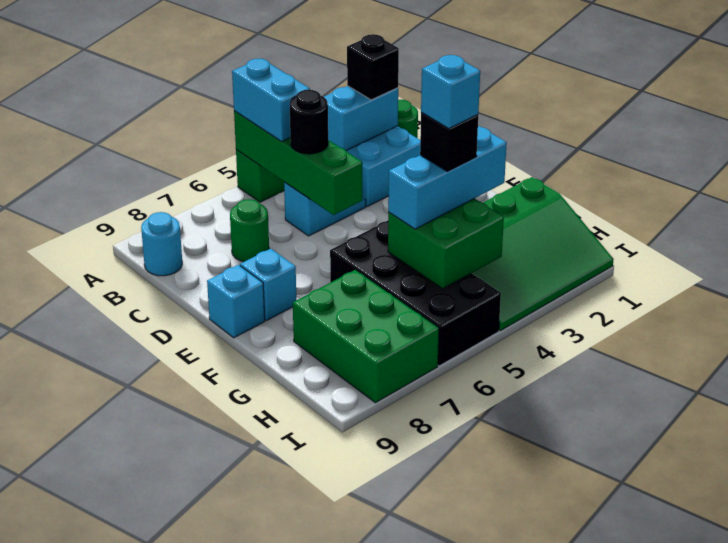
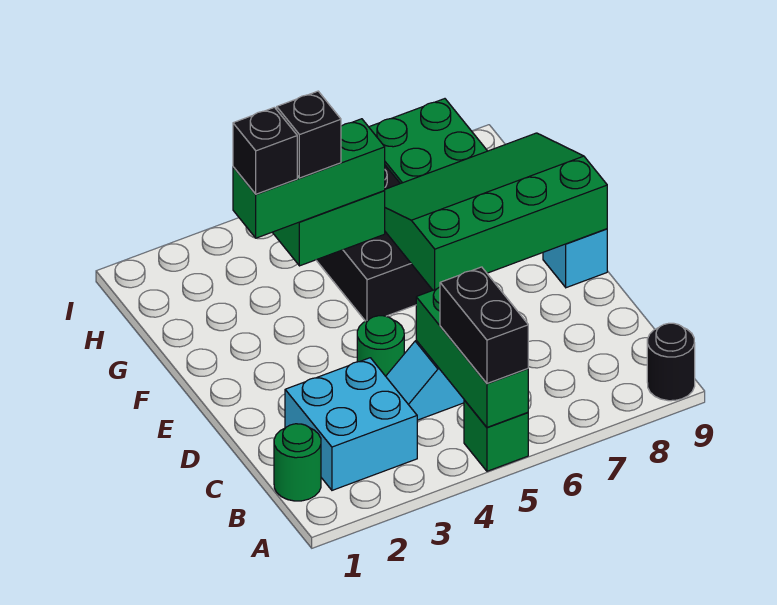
green brick A5:D5 level 2 -> green brick A5:C5 level 2
cyan brick A5:B5 level 3 -> black brick A5:B5 level 3
cyan brick B2:B3 level 2 -> none
black brick B2 level 3 -> black brick G3 level 4
cyan round brick B9 level 1 -> none
black round brick C5 level 3 -> black round brick A9 level 1
green round brick C7 level 1 -> green round brick D4 level 1
cyan brick E8 level 1 -> none
green slope G1:I4 level 1 top G -> green slope E6:G9 level 2 top E
cyan brick G3:G5 level 3 -> green brick G3:G5 level 3
cyan brick G4 level 5 -> none

